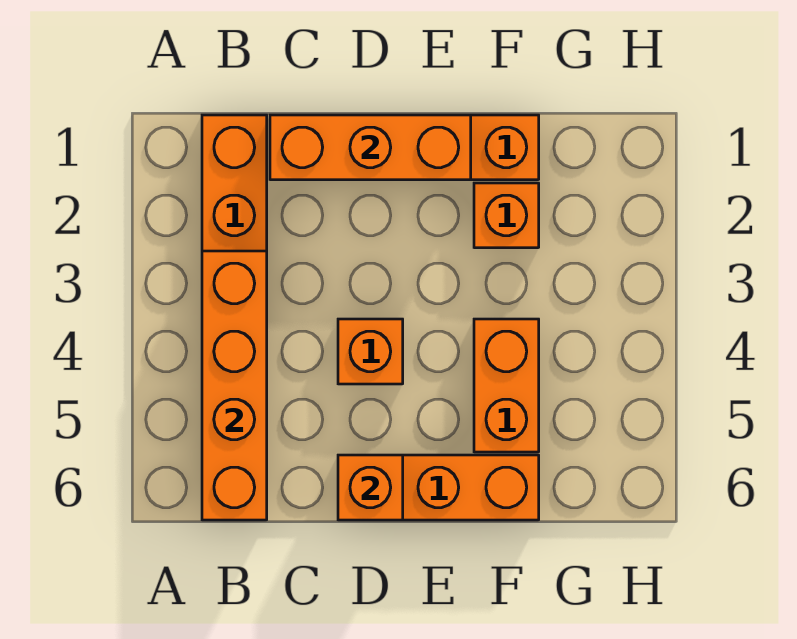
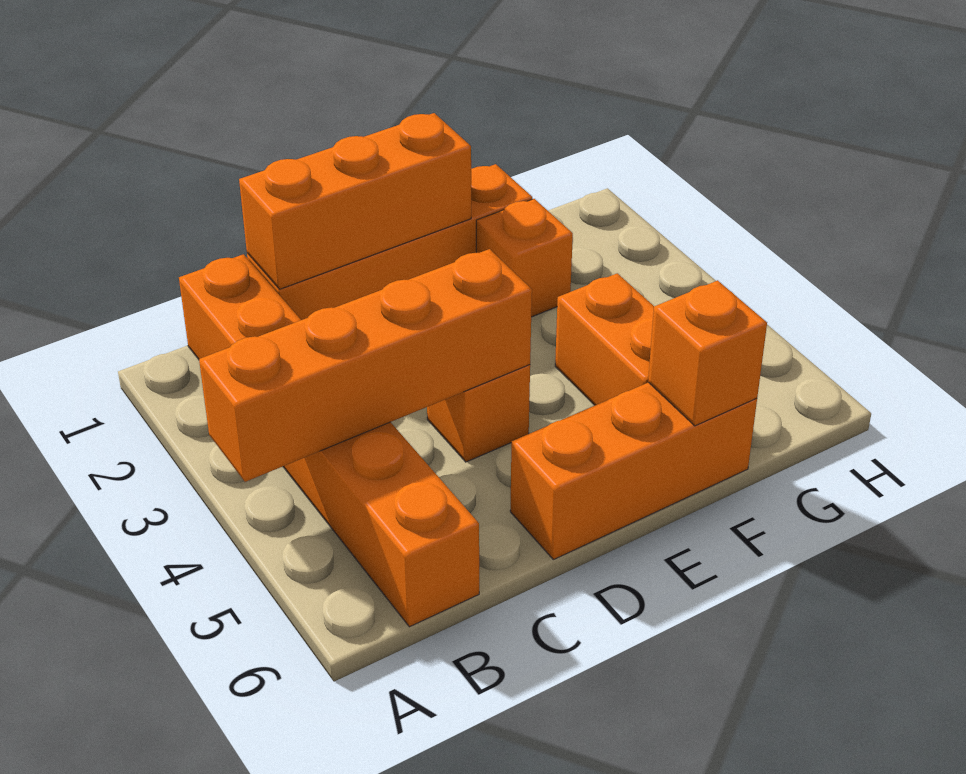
orange brick B3:B6 level 2 -> orange brick A4:D4 level 2
orange brick D6 level 2 -> orange brick F6 level 2

